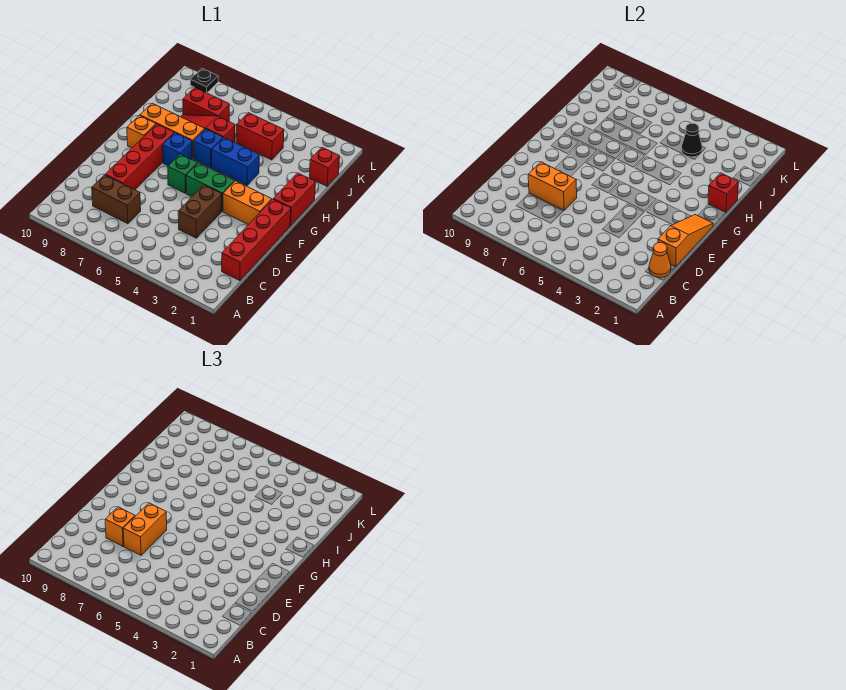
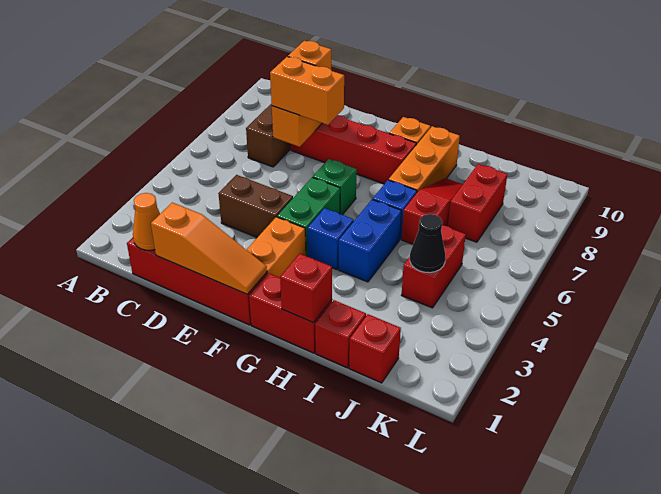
blue brick G7 level 1 -> blue brick G4 level 1
none -> red brick I1 level 1
black plate L9 level 1 -> none

